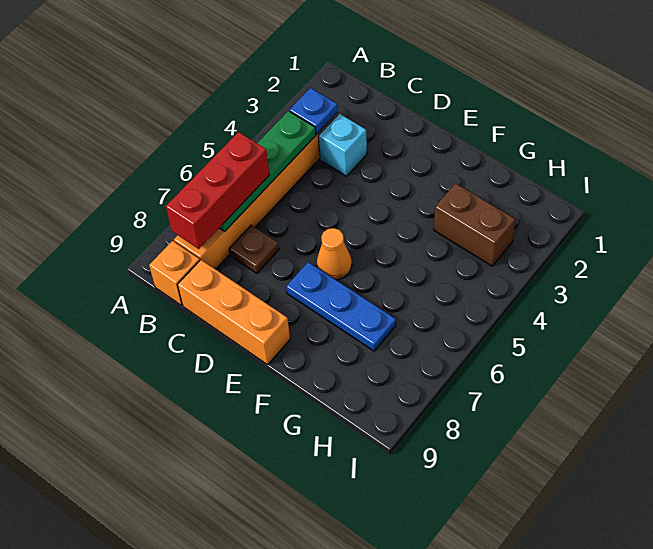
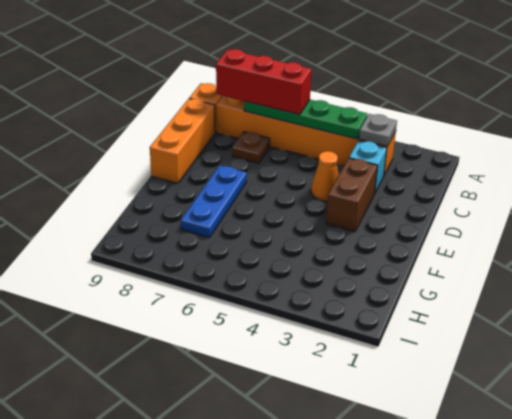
blue plate B3 level 2 -> grey plate B3 level 2
orange cone E6 level 1 -> orange cone D4 level 1
brown brick G3:H3 level 1 -> brown brick D3:E3 level 1

